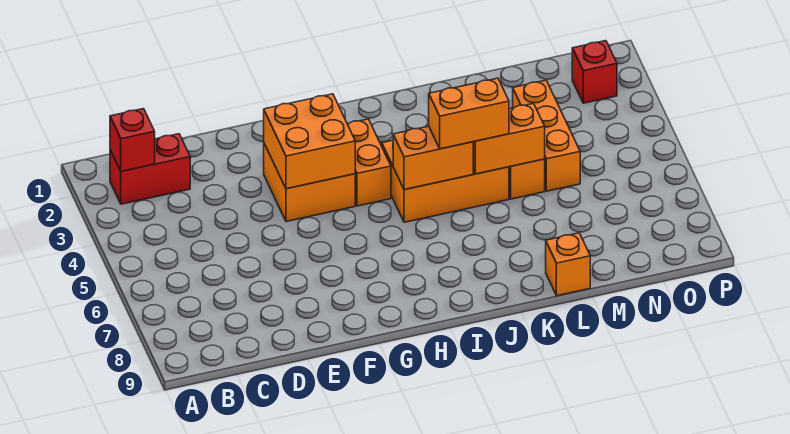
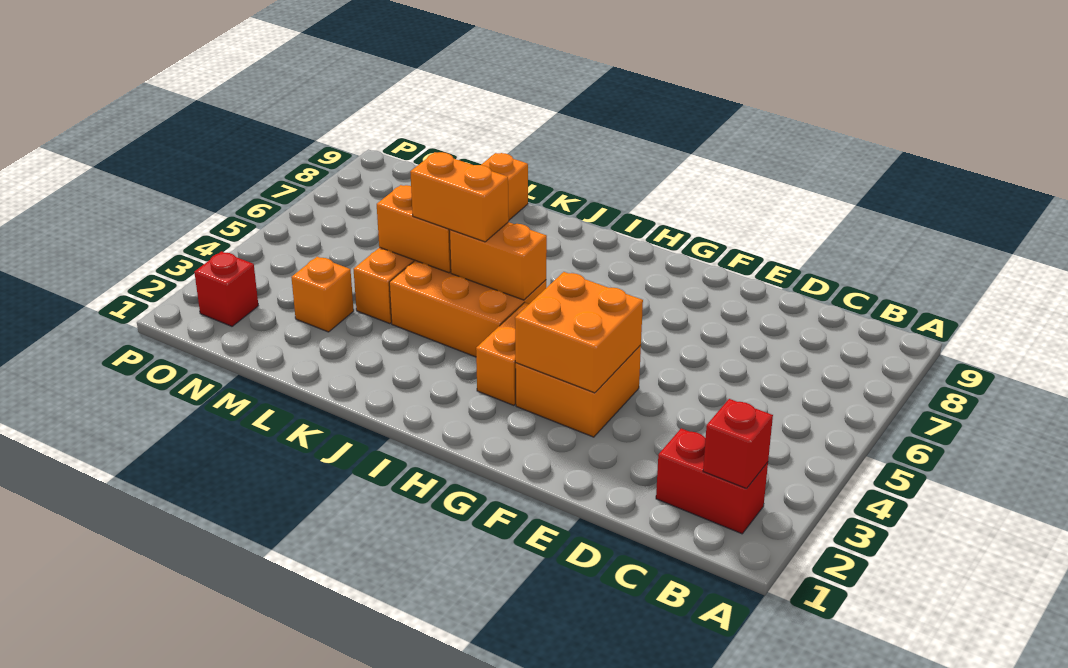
orange brick M3:M5 level 1 -> orange brick M3 level 1

